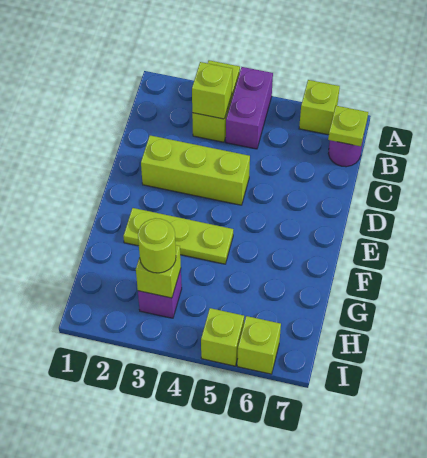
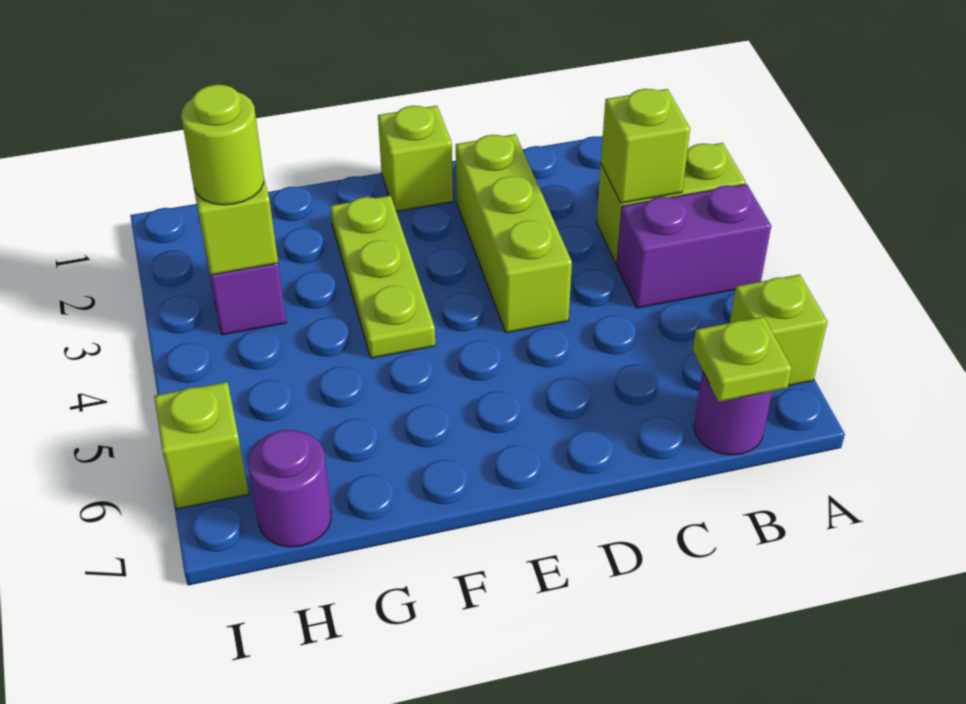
none -> purple round brick H7 level 1
lime brick I5 level 1 -> lime brick E1 level 1

